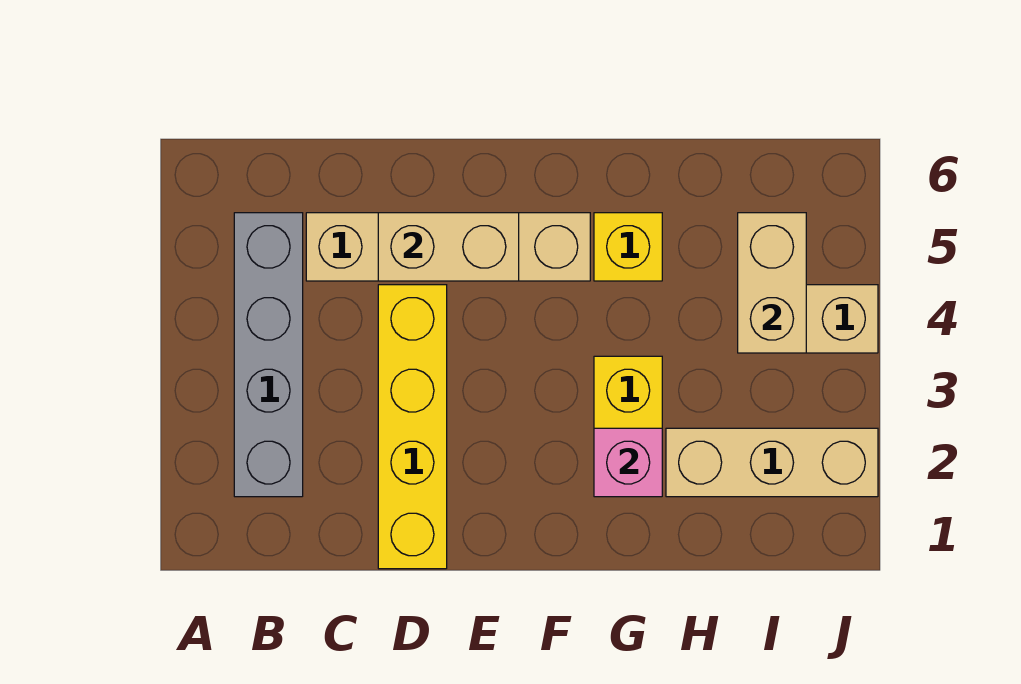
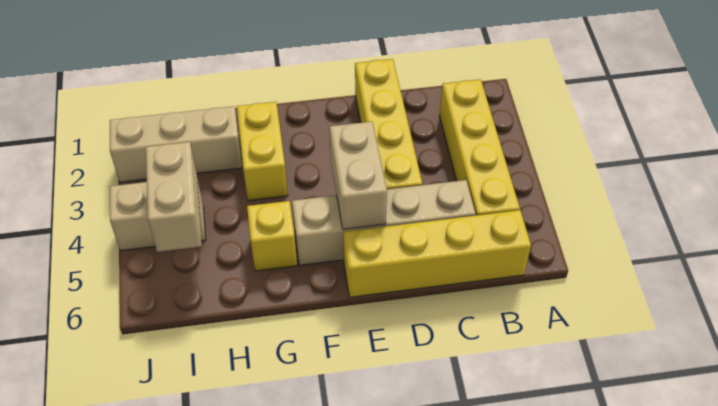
grey brick B2:B5 level 1 -> yellow brick B2:B5 level 1
none -> yellow brick B6:E6 level 1
tan brick D5:E5 level 2 -> tan brick E4:E5 level 2
pink brick G2 level 2 -> none

